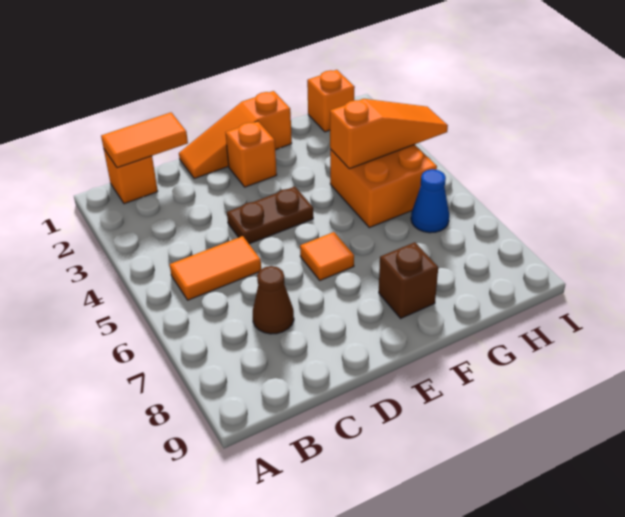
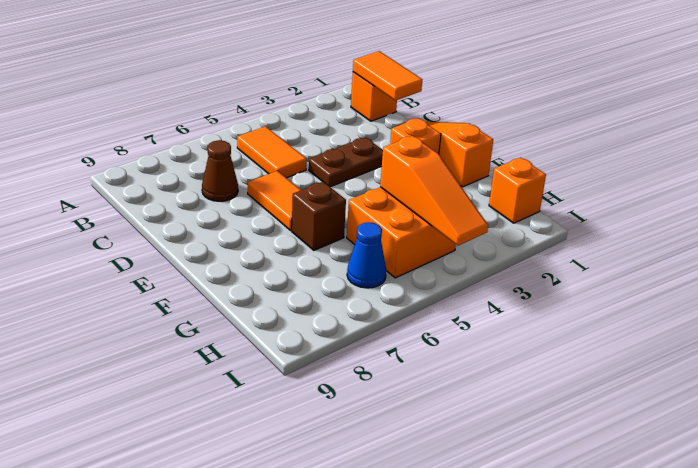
brown plate D4:E4 level 1 -> brown plate D3:D4 level 1
orange tile E6 level 1 -> orange tile D6:E6 level 1
brown brick F8 level 1 -> brown brick F6 level 1

